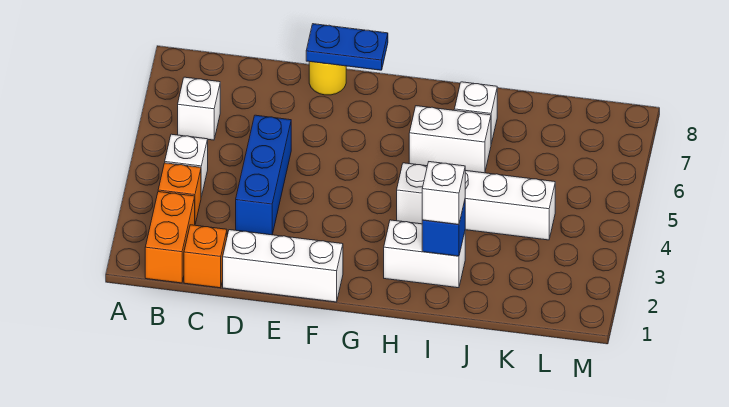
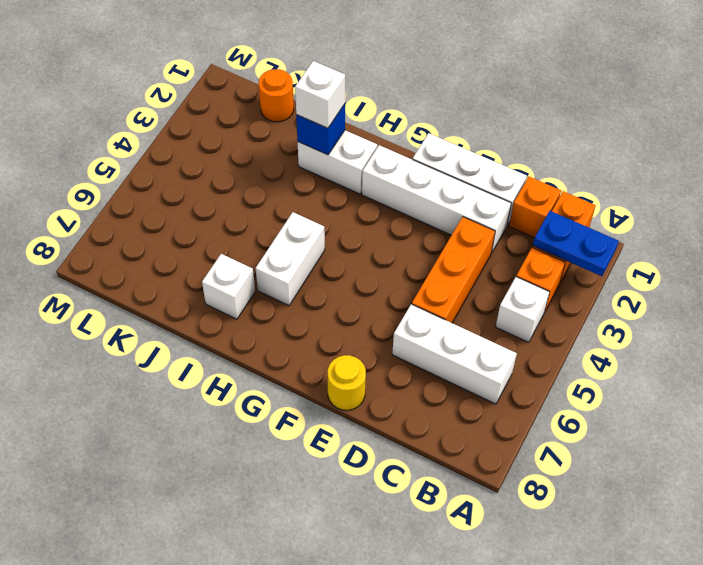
white brick B6 level 1 -> white brick B6:D6 level 1
blue brick D3:D5 level 1 -> orange brick D3:D5 level 1
blue plate E8:F8 level 2 -> blue plate A2:B2 level 2
white brick H4:K4 level 1 -> white brick D2:G2 level 1
white brick H6:I6 level 1 -> white brick H5:H6 level 1
none -> orange round brick K1 level 1

